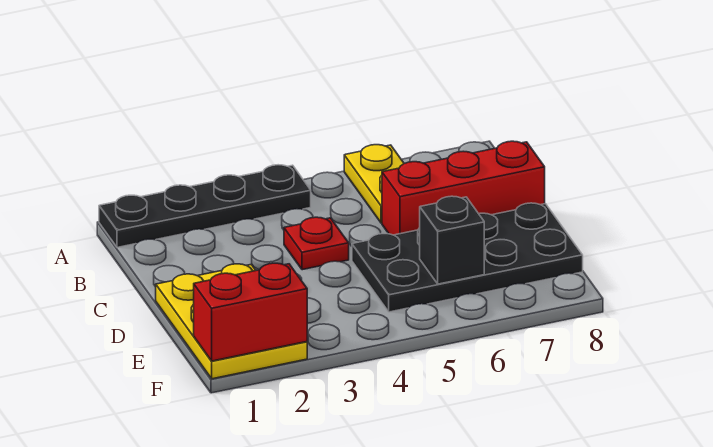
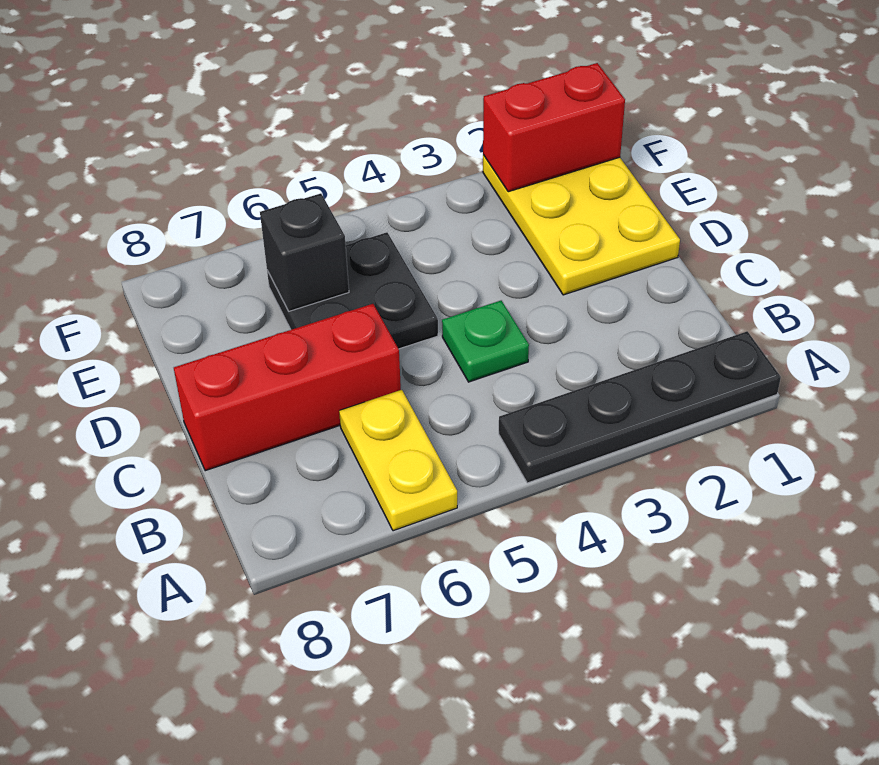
red plate C4 level 1 -> green plate C4 level 1
black plate D5:E8 level 1 -> black plate D5:E6 level 1

